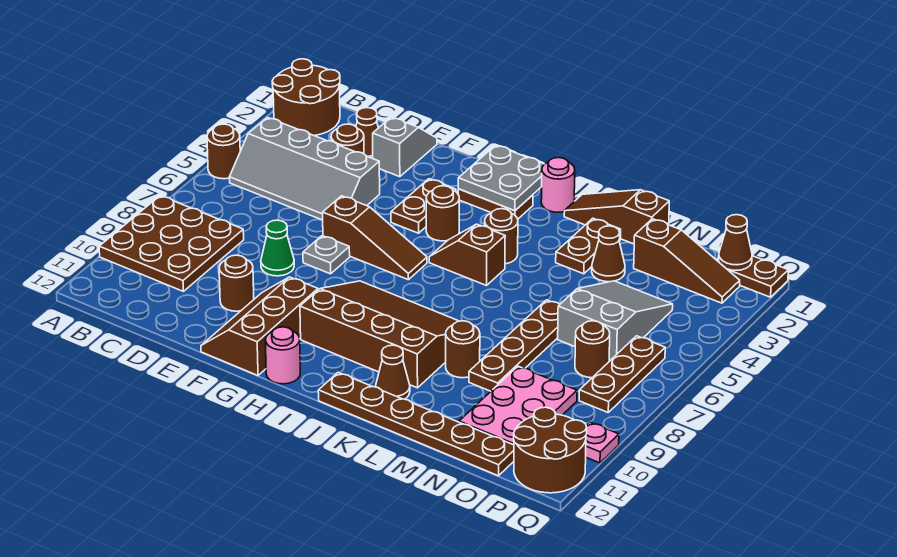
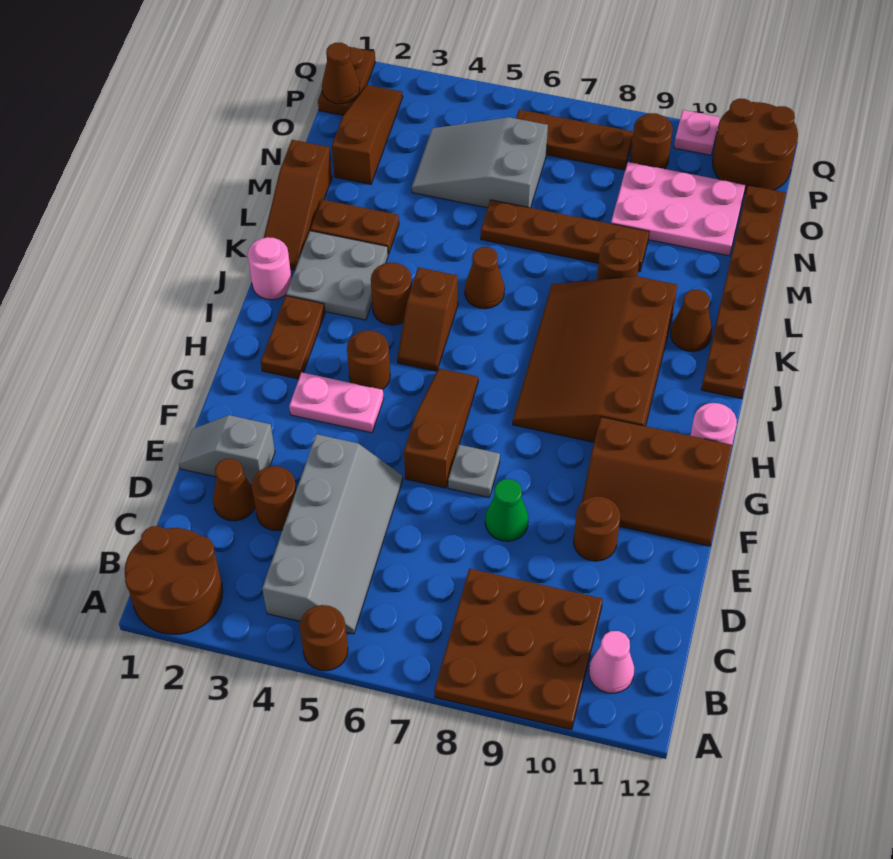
none -> pink cone B11 level 1
brown plate G3:G4 level 1 -> pink plate G3:G4 level 1
grey plate H1:I2 level 2 -> grey plate J2:K3 level 1
brown cone M3 level 1 -> brown cone K6 level 1
brown round brick O7 level 1 -> brown round brick P9 level 1

